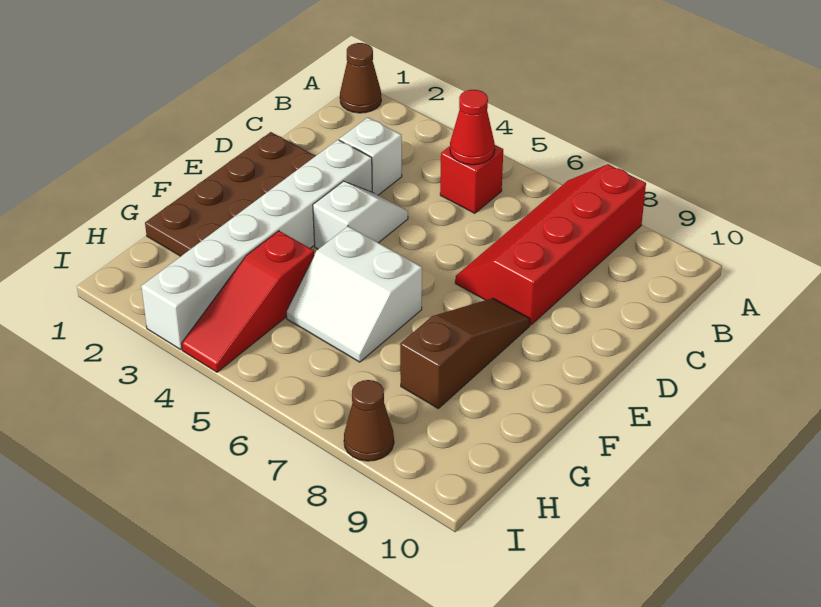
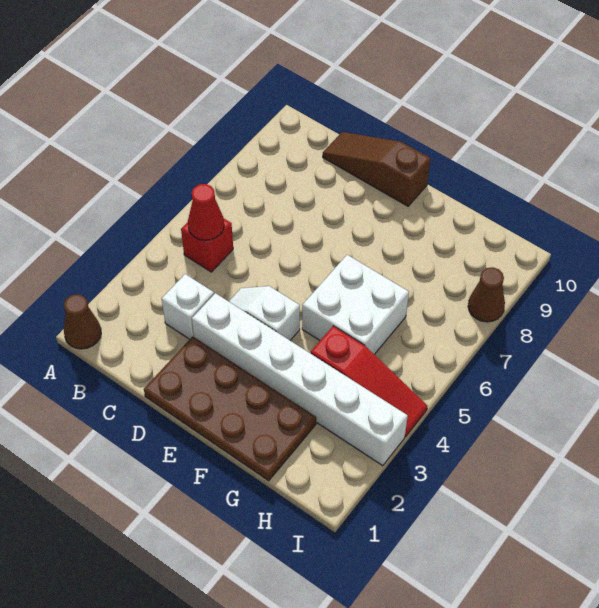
red slope A7:D8 level 1 top 8 -> none
brown slope E8:G8 level 1 top G -> brown slope C10:E10 level 1 top E
white slope F5:G6 level 1 top F -> white brick F5:G6 level 1

